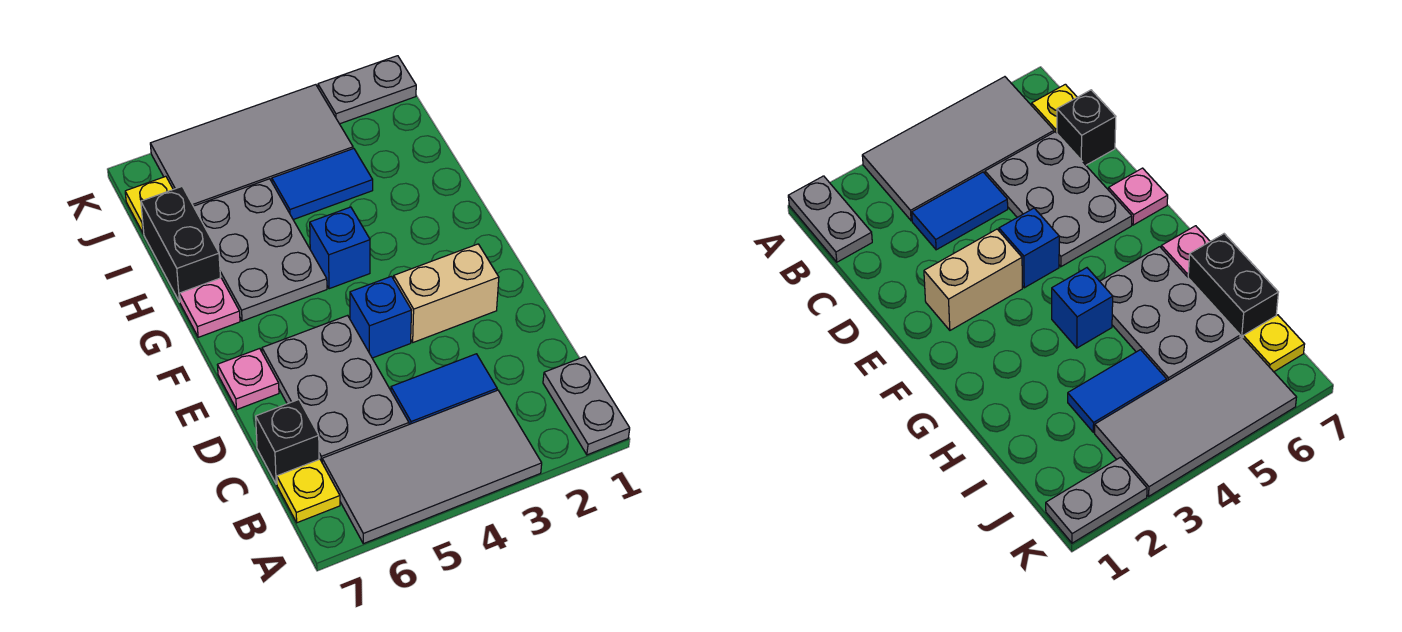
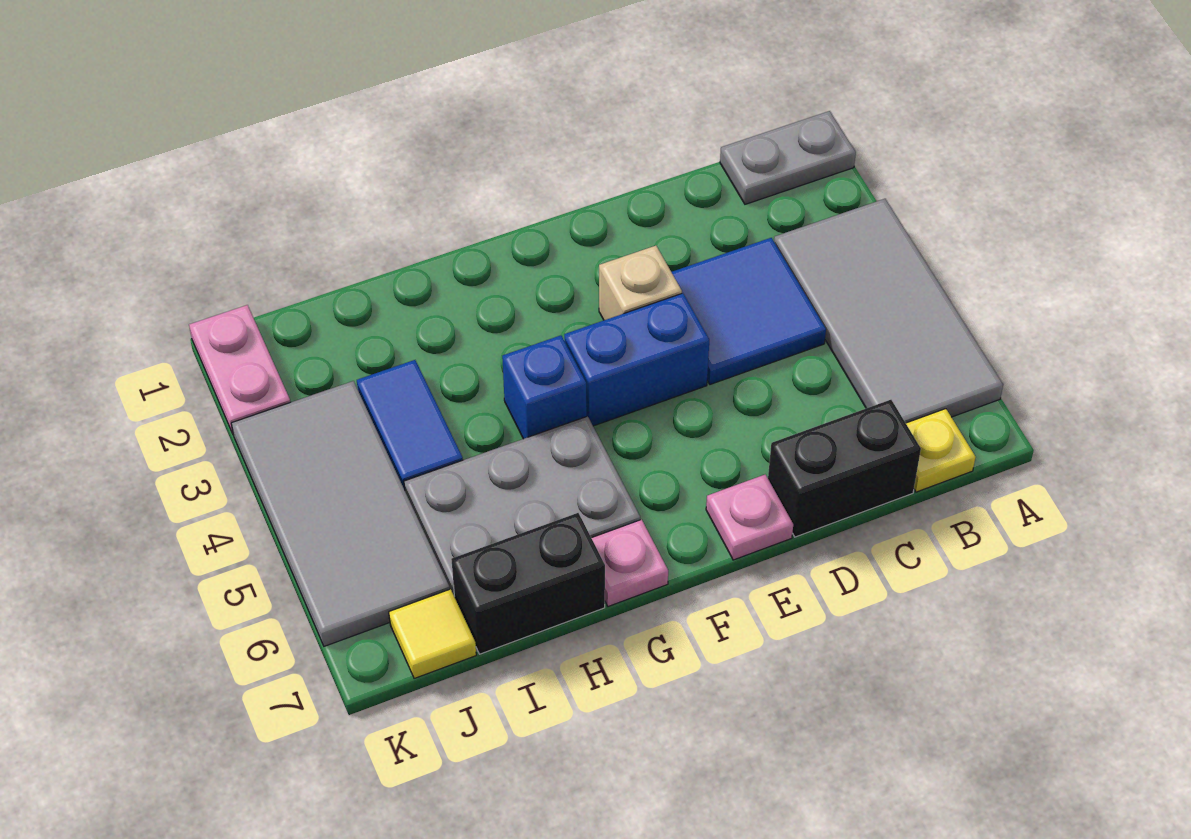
blue tile C3:C4 level 1 -> blue tile C3:D4 level 1
grey plate C5:E6 level 1 -> none
black brick C7 level 1 -> black brick C7:D7 level 1
tan brick E2:E3 level 1 -> tan brick E3 level 1
blue brick E4 level 1 -> blue brick E4:F4 level 1
yellow plate J7 level 1 -> yellow tile J7 level 1
grey plate K1:K2 level 1 -> pink plate K1:K2 level 1

